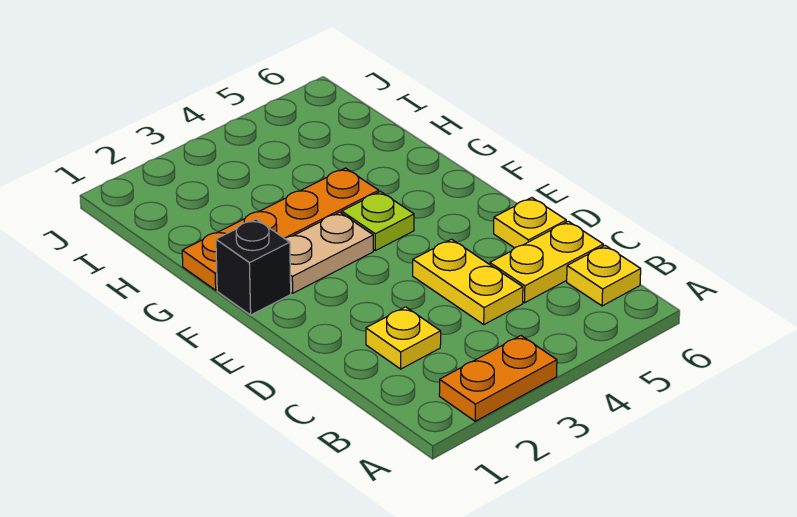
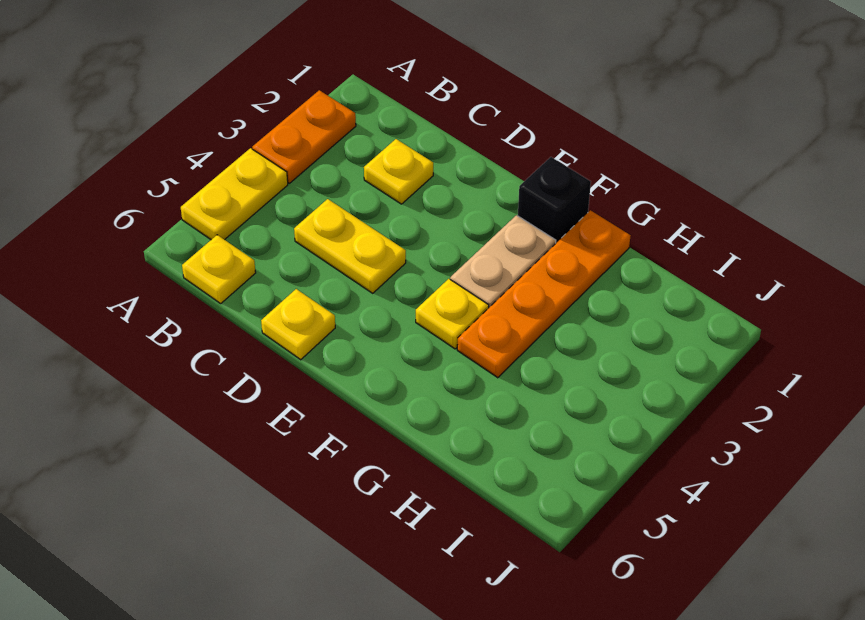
yellow plate C5:C6 level 1 -> yellow plate A4:A5 level 1
lime plate F4 level 1 -> yellow plate F4 level 1

